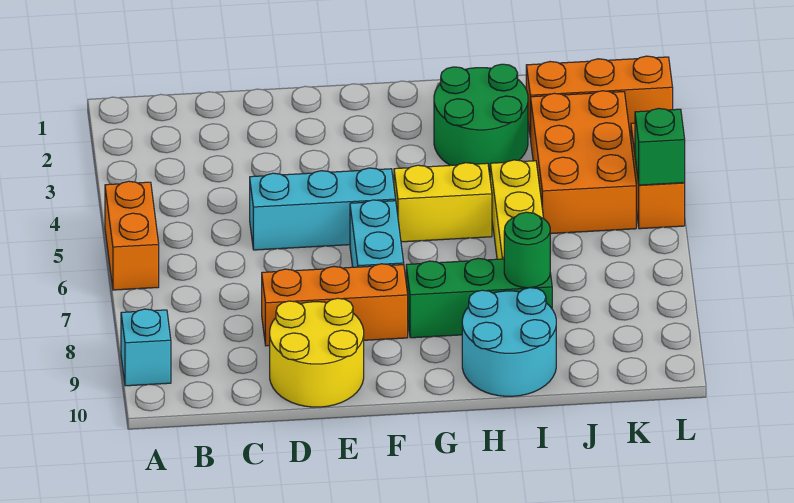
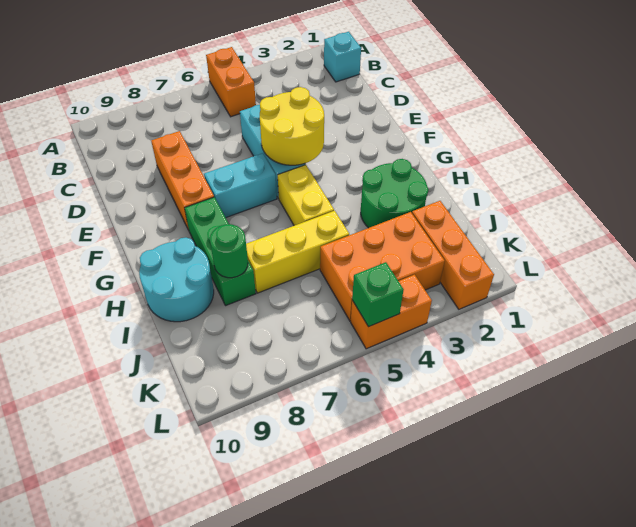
orange brick A5:A6 level 1 -> orange brick A5:B5 level 1
cyan brick A9 level 1 -> cyan brick B1 level 1
yellow round brick D9:E10 level 1 -> yellow round brick E4:F5 level 2

